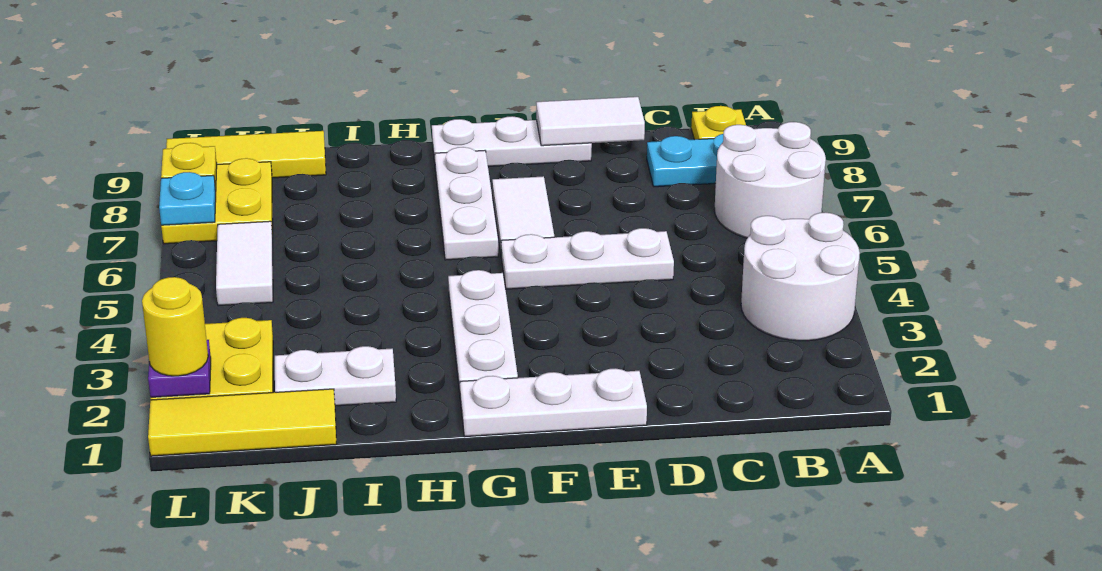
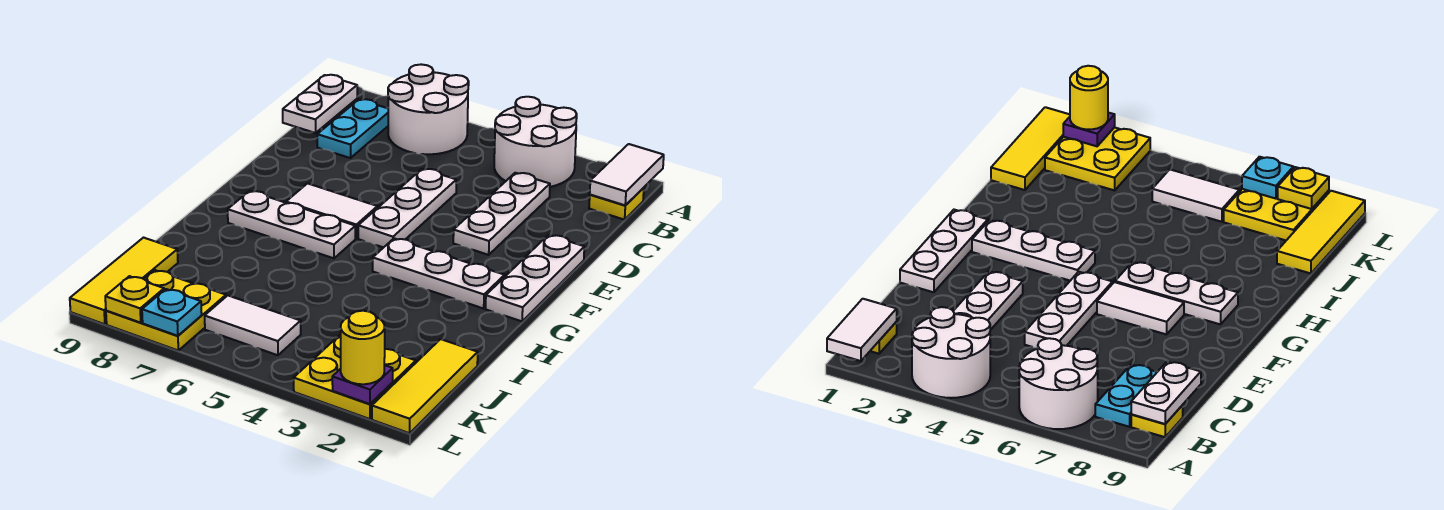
none -> yellow plate B1 level 1
white tile D9:E9 level 2 -> white tile A1:B1 level 2
white plate E9:G9 level 1 -> white plate C3:E3 level 1
white plate I2:J2 level 1 -> white plate B9:C9 level 2

